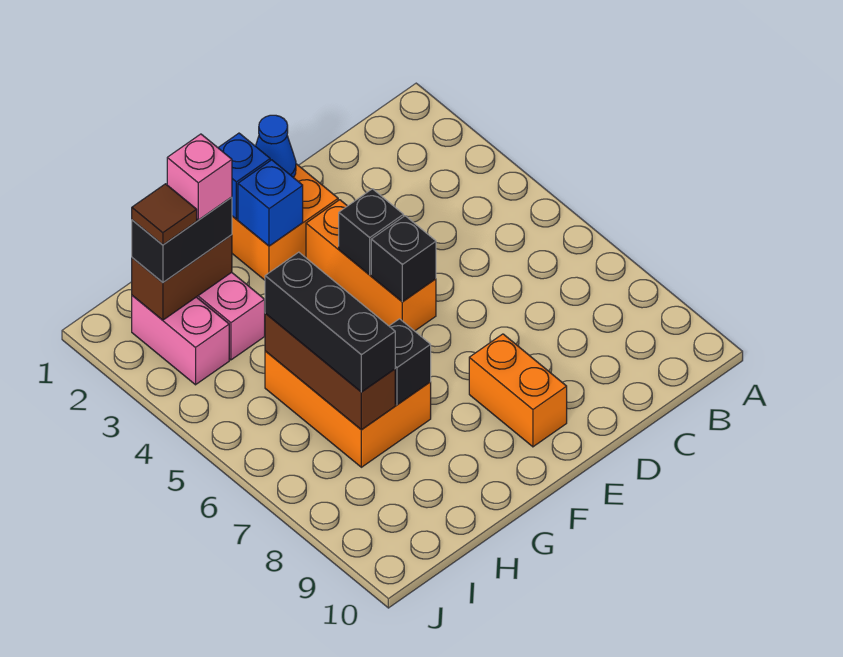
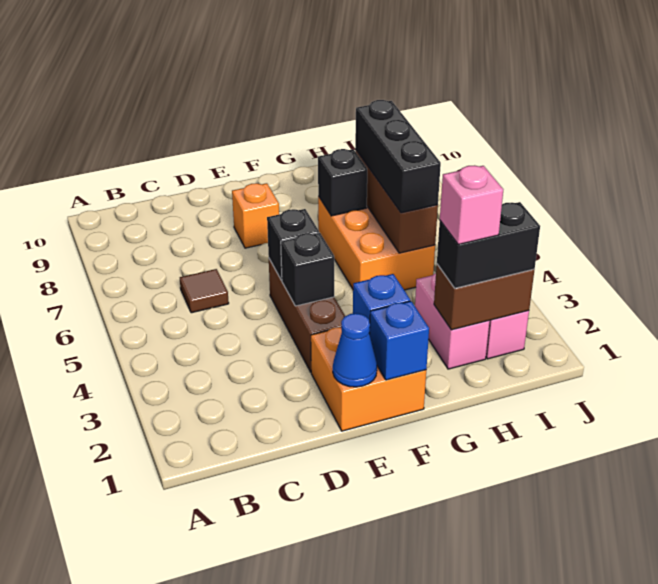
orange brick E3:E5 level 1 -> brown brick E3:E5 level 1
orange brick E8:E9 level 1 -> orange brick E8 level 1
brown tile I2 level 4 -> brown tile C6 level 1

